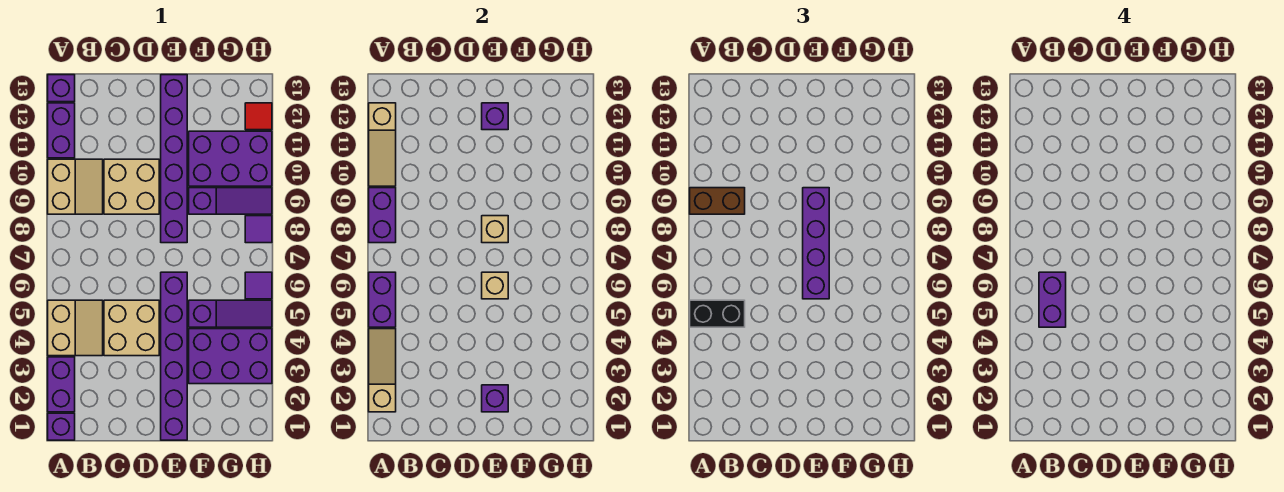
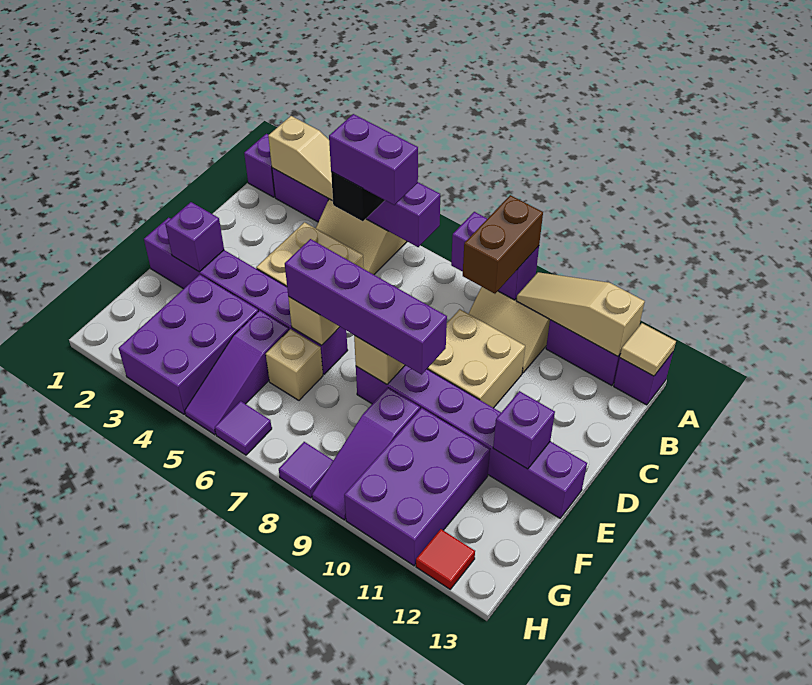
none -> tan tile A13 level 2
none -> tan brick F6 level 1

